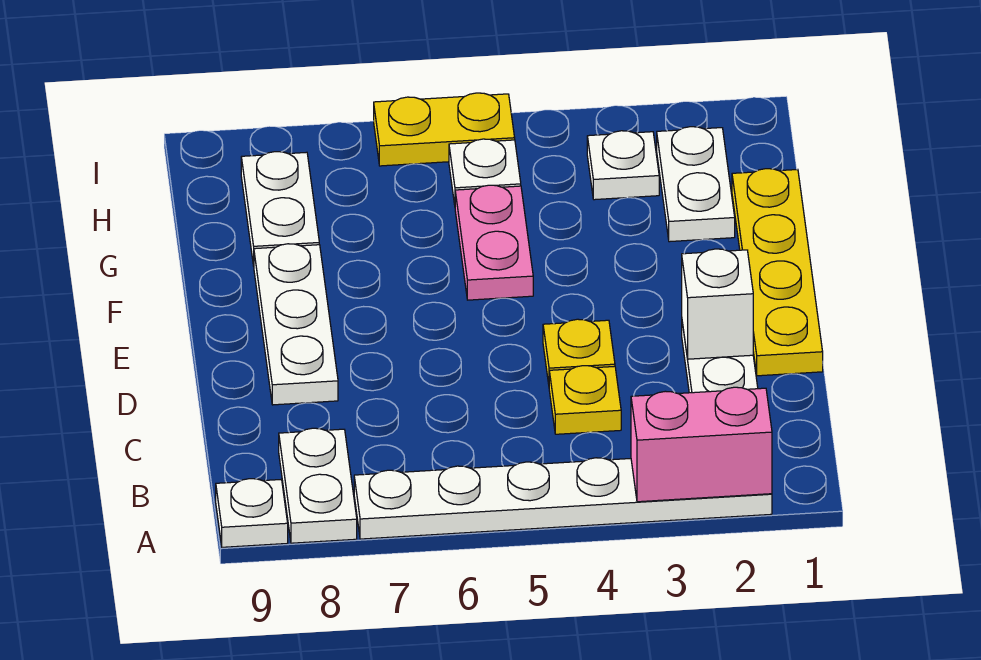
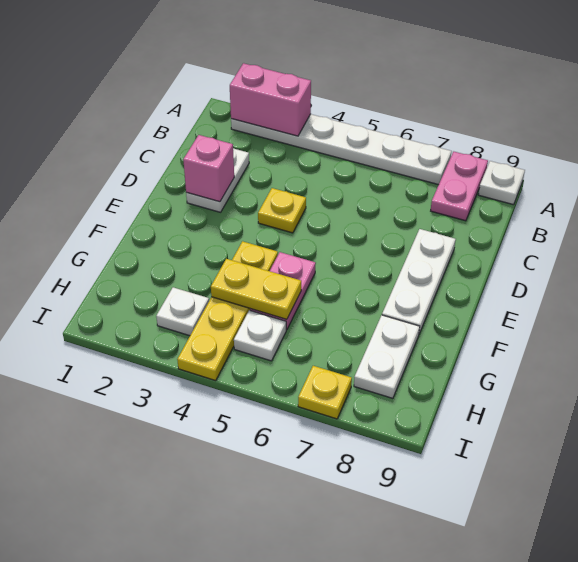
white plate A8:B8 level 1 -> pink plate A8:B8 level 1
yellow plate C4 level 1 -> yellow plate I7 level 1
yellow plate D1:G1 level 1 -> yellow plate F4:I4 level 1
white brick D2 level 2 -> pink brick D2 level 2
white plate G2:H2 level 1 -> none
yellow plate I5:I6 level 1 -> yellow plate G4:G5 level 2

